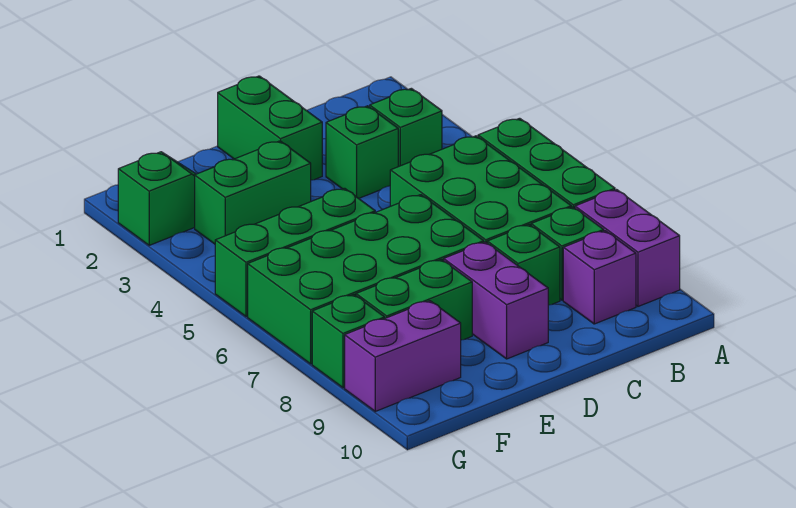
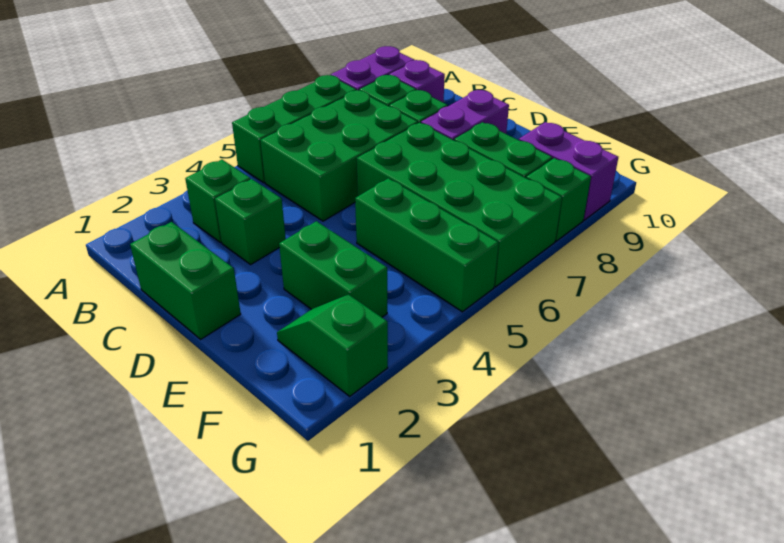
green brick D1:D2 level 1 -> green brick C1:D1 level 1

